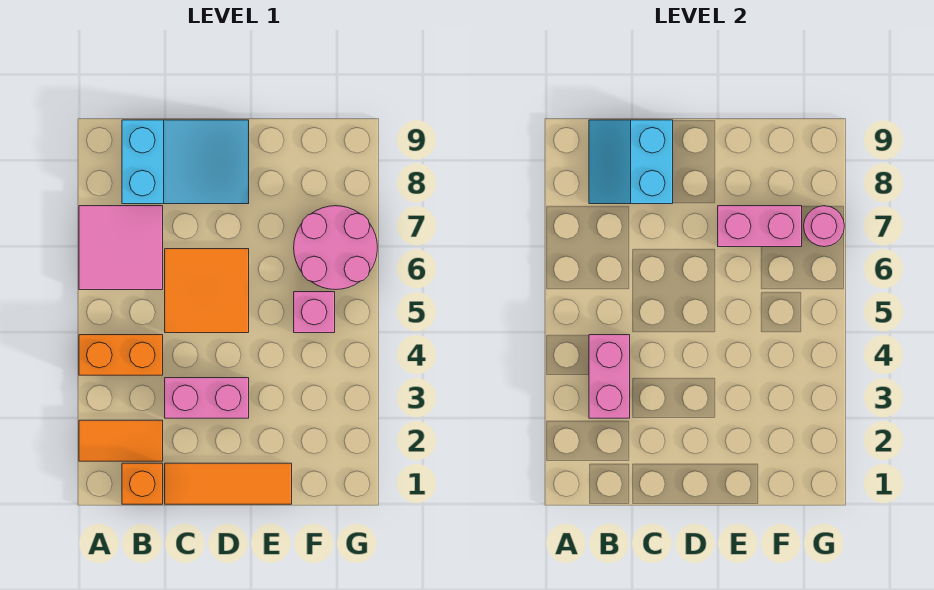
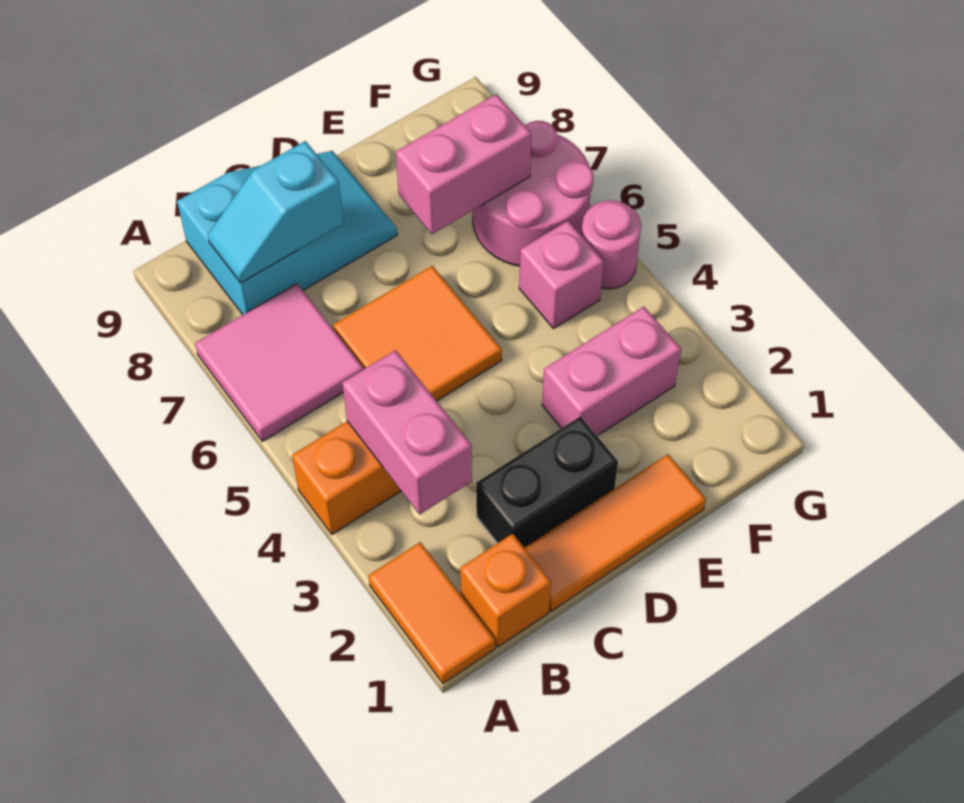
orange tile A2:B2 level 1 -> orange tile A1:A2 level 1
cyan slope B8:C9 level 2 top C -> cyan slope B8:C8 level 2 top C
none -> black brick C2:D2 level 1
pink brick C3:D3 level 1 -> pink brick E3:F3 level 1
pink round brick G7 level 2 -> pink round brick G5 level 1

